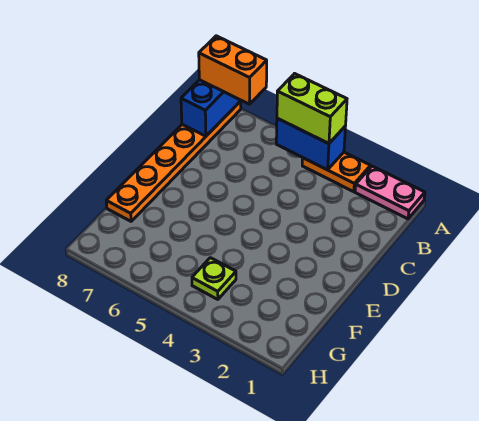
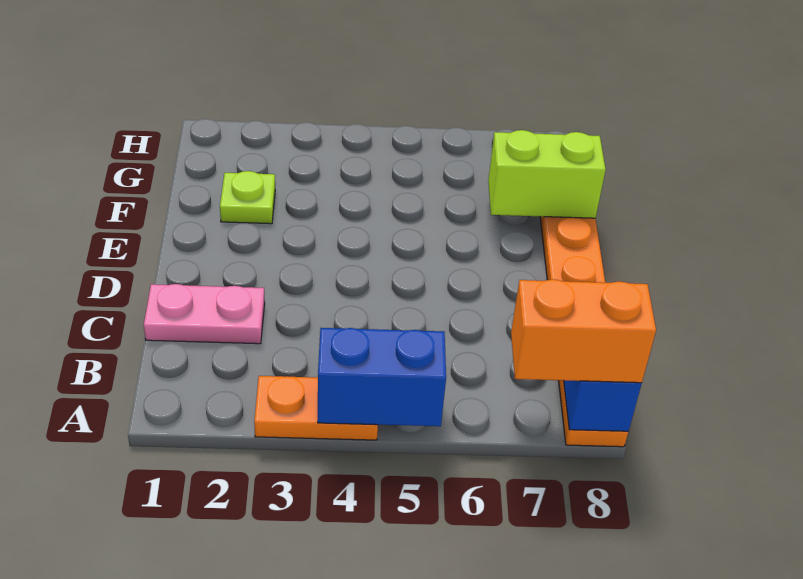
pink plate A1:A2 level 1 -> pink plate C1:C2 level 1
lime brick A4:A5 level 3 -> lime brick F7:F8 level 2
lime plate G4 level 1 -> lime plate F2 level 1

